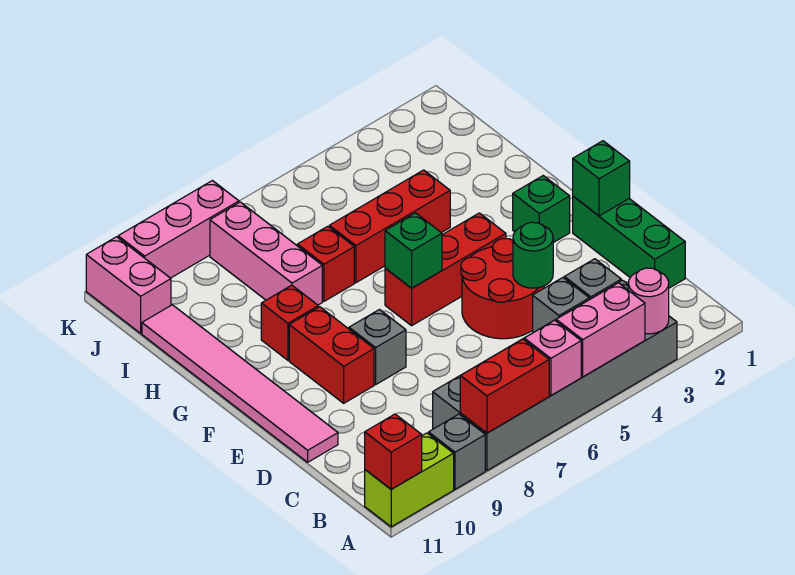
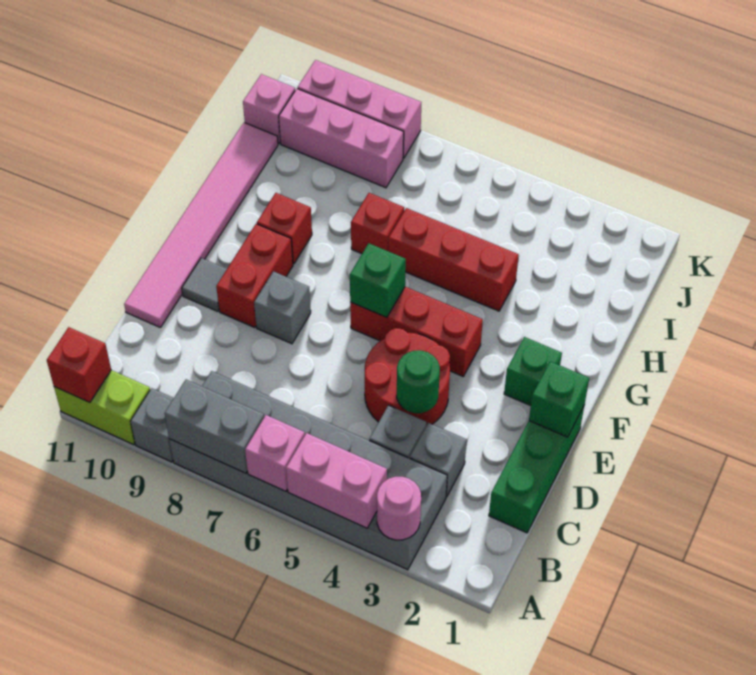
red brick A7:A8 level 2 -> grey brick A7:A8 level 2
none -> grey tile E10 level 1
pink brick H8:J8 level 1 -> pink brick J8:J10 level 1
pink brick J11:K11 level 1 -> pink brick J11 level 1

